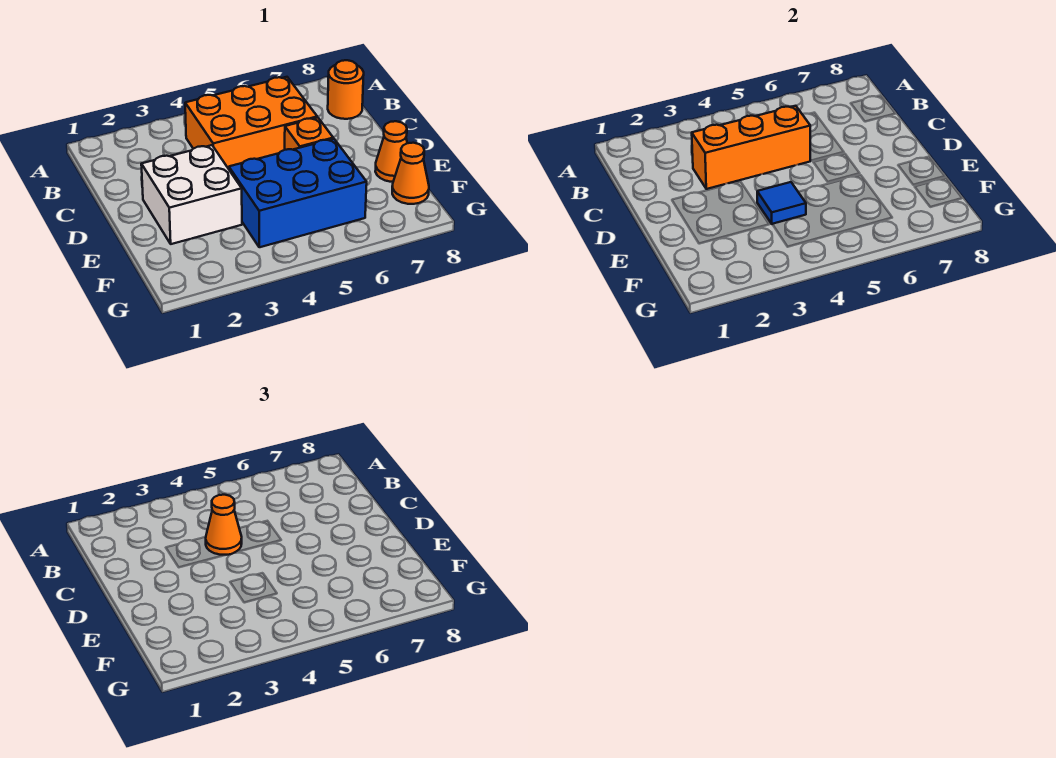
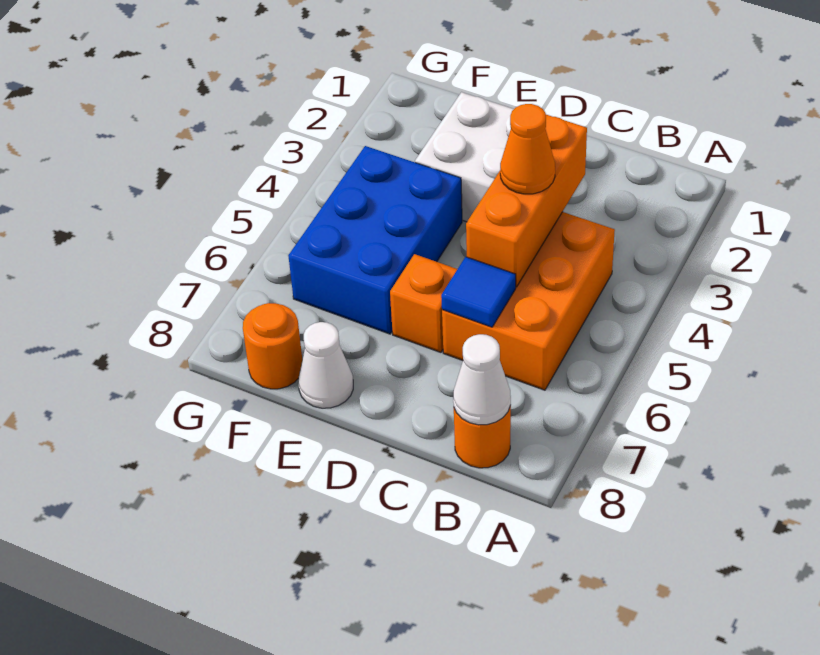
none -> white cone B8 level 2
blue tile E4 level 2 -> blue tile C6 level 2
orange cone E8 level 1 -> white cone E8 level 1
orange cone F8 level 1 -> orange round brick F8 level 1

